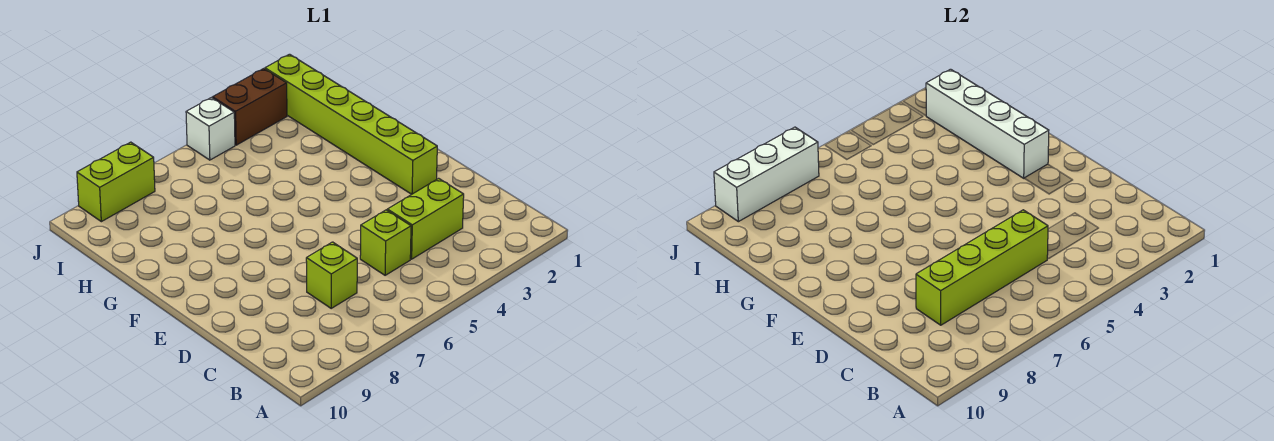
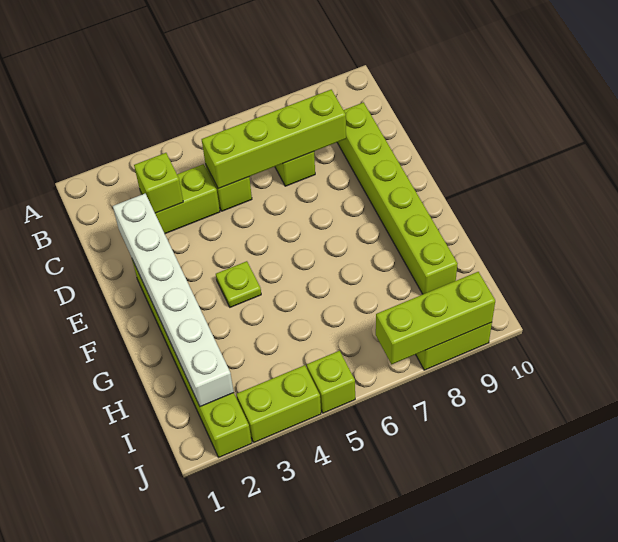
none -> lime brick C3 level 2
none -> lime brick C9:H9 level 1
white brick F2:I2 level 2 -> white brick D2:I2 level 2
none -> lime plate F4 level 1
brown brick J3:J4 level 1 -> lime brick J3:J4 level 1
white brick J5 level 1 -> lime brick J5 level 1
white brick J7:J9 level 2 -> lime brick J7:J9 level 2

